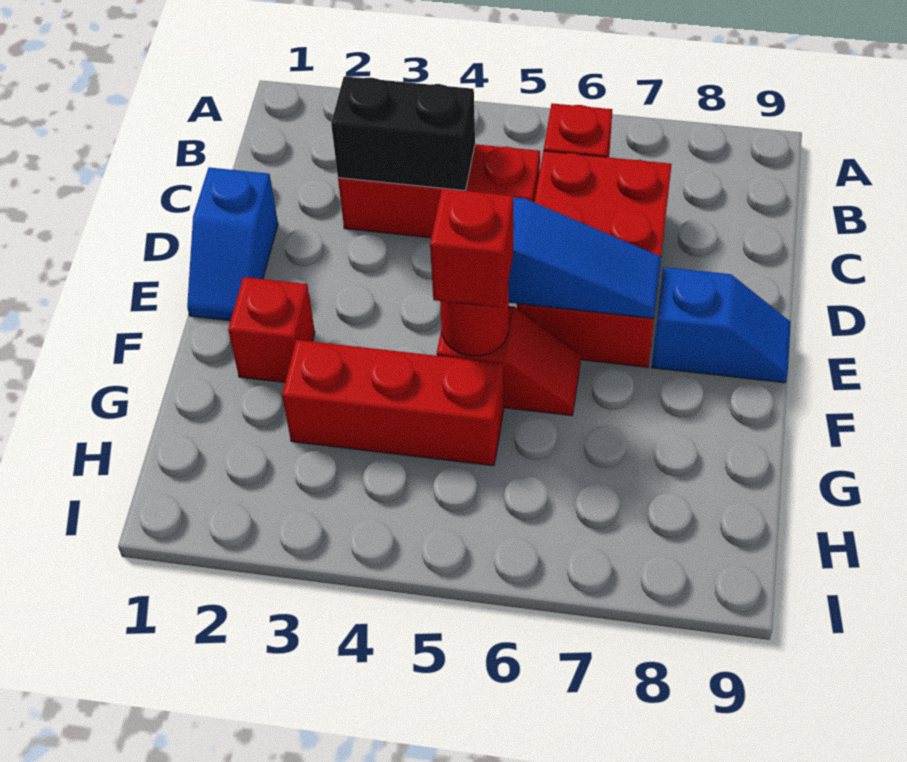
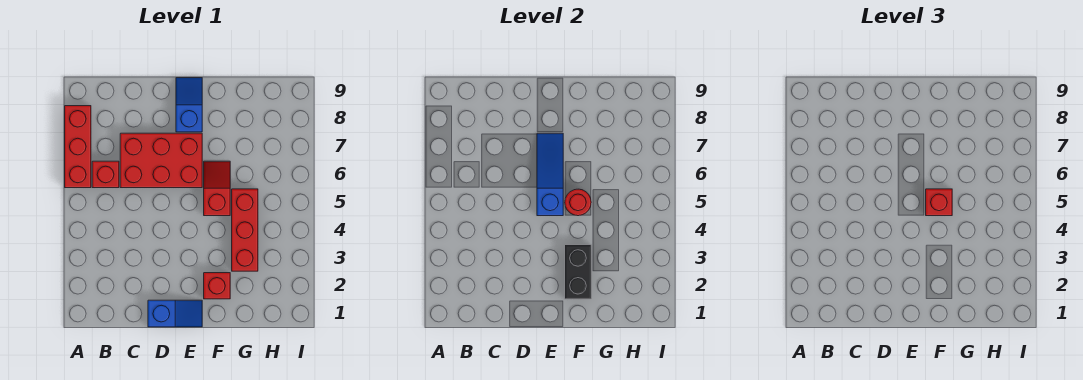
red brick C3:C5 level 1 -> red brick A6:A8 level 1
black brick C3:C4 level 2 -> black brick F2:F3 level 2

